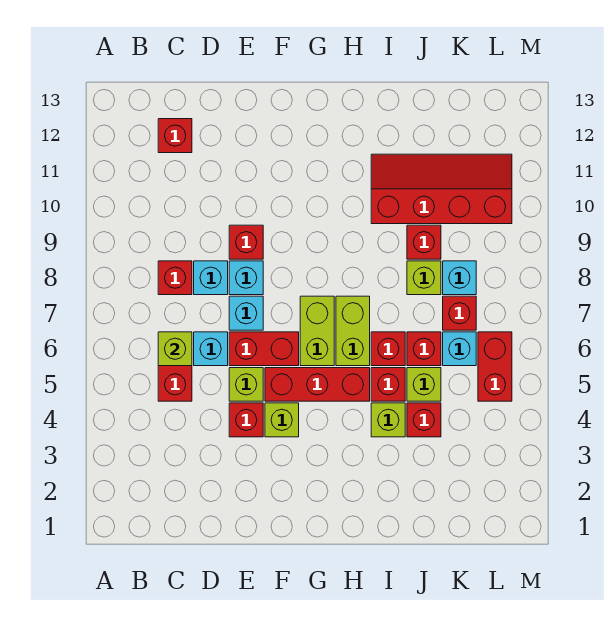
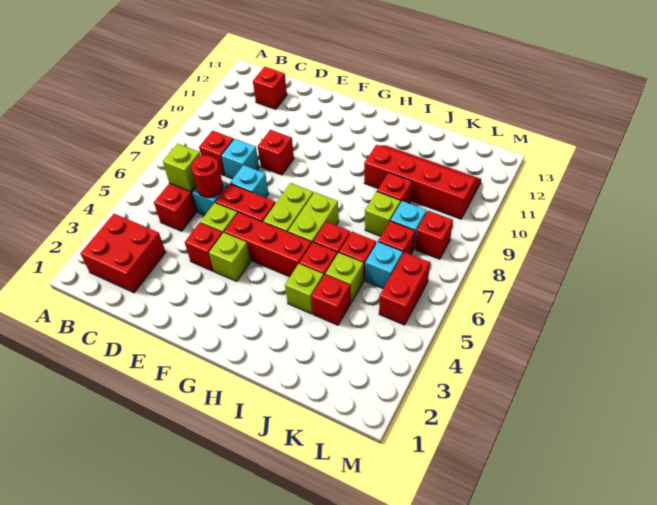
none -> red brick B2:C3 level 1
none -> red round brick D6 level 2
cyan brick E8 level 1 -> none
none -> red brick L8 level 1

